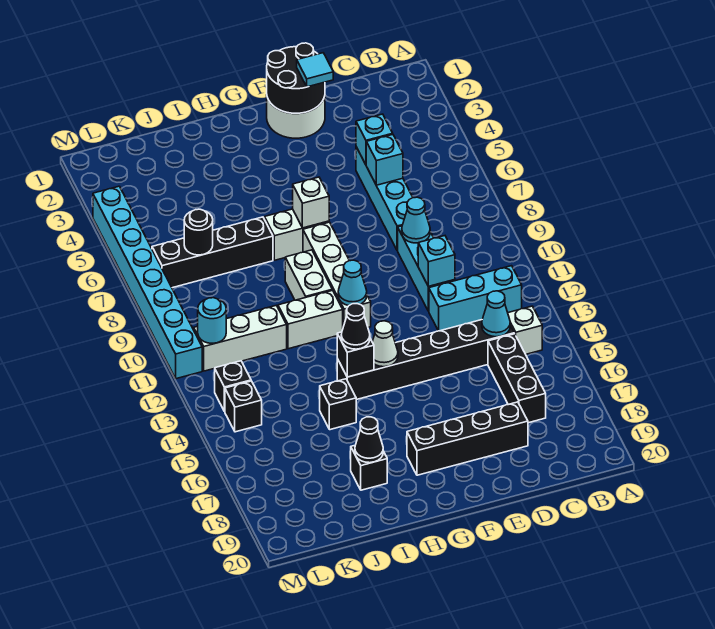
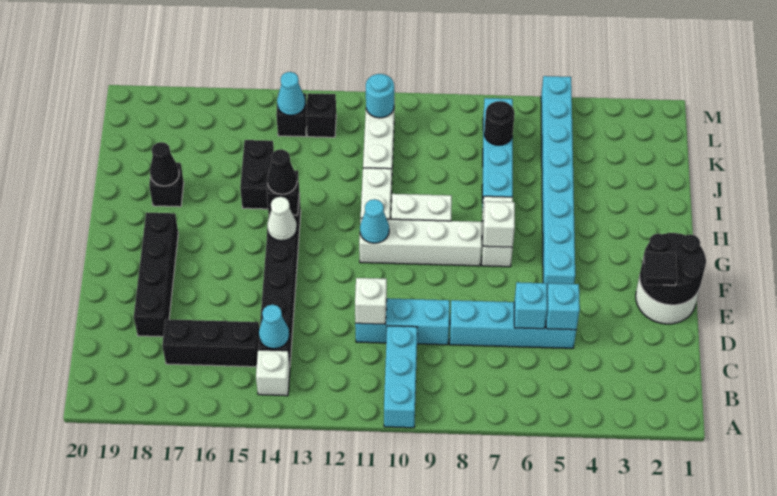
cyan brick B12:D12 level 1 -> cyan brick A10:C10 level 1
cyan cone D9 level 2 -> cyan cone L14 level 2
cyan brick D11 level 2 -> white brick D11 level 2
cyan tile E2 level 3 -> black tile E2 level 3
black brick I7:L7 level 1 -> cyan brick I7:L7 level 1
black brick I15 level 1 -> black brick I15:J15 level 1
cyan brick M4:M11 level 1 -> cyan brick F5:M5 level 1

